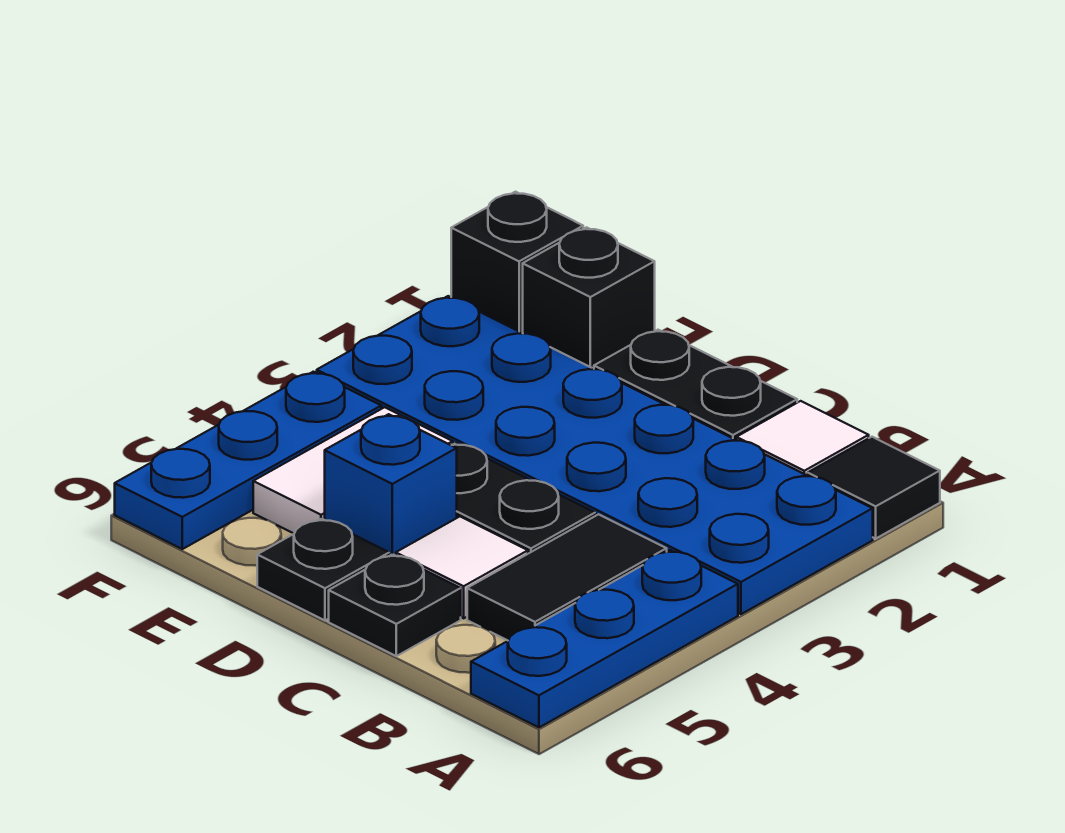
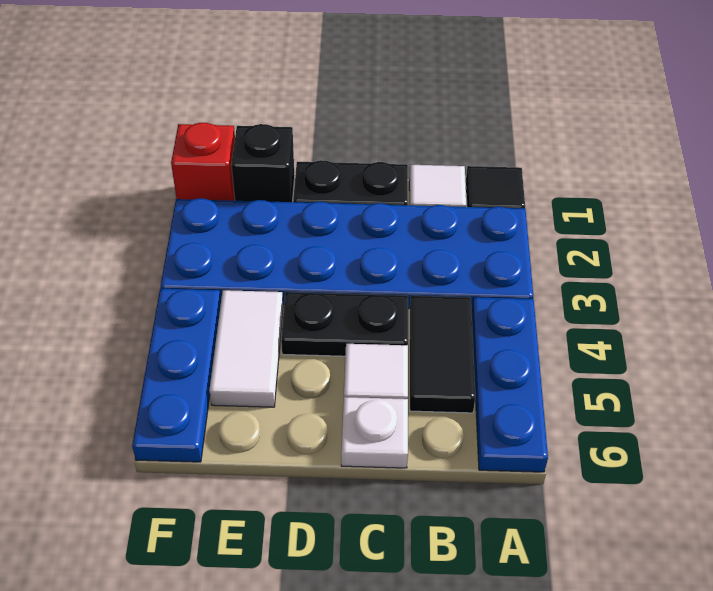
black plate C6 level 1 -> white plate C6 level 1
blue brick D5 level 1 -> none
black plate D6 level 1 -> none
black brick F1 level 1 -> red brick F1 level 1

